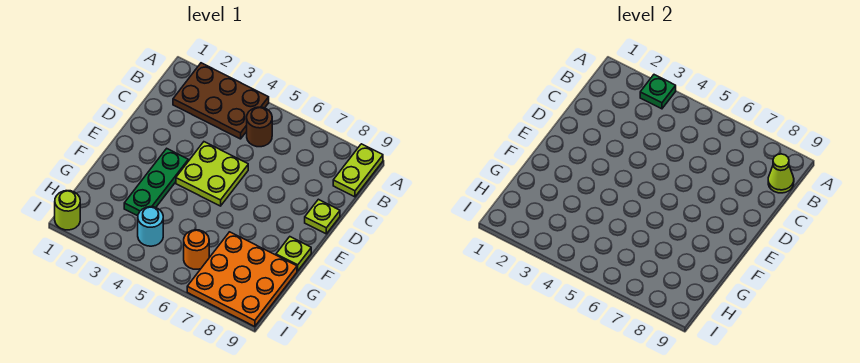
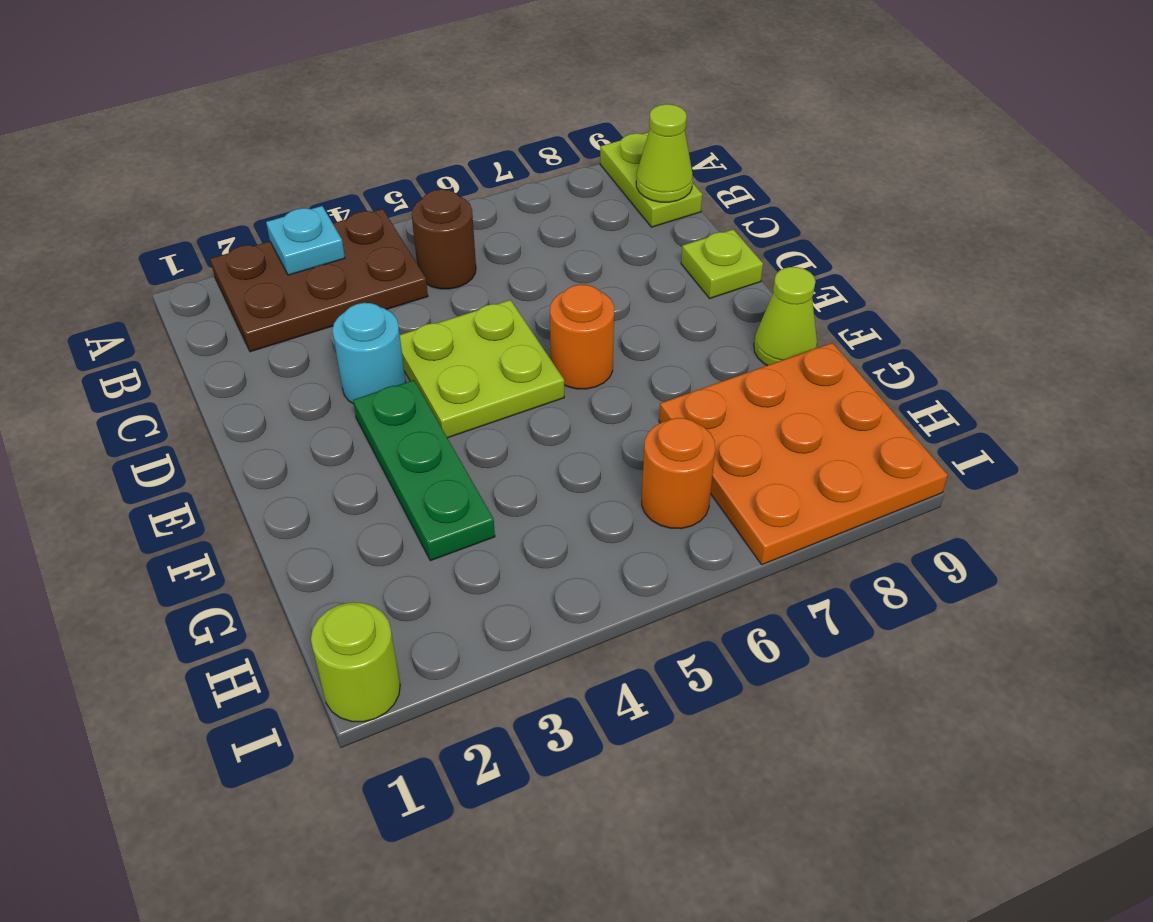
green plate A3 level 2 -> cyan plate A3 level 2
none -> orange round brick E6 level 1
lime plate F9 level 1 -> lime cone F9 level 1
cyan round brick H4 level 1 -> cyan round brick D3 level 1

